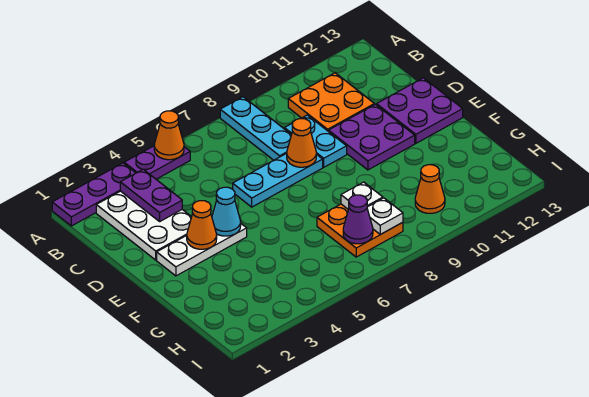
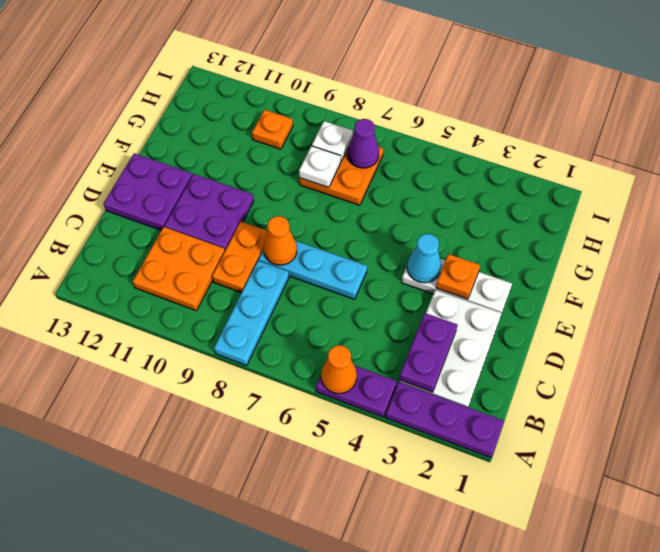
cyan plate C9:D9 level 1 -> orange plate C9:D9 level 1
orange cone E3 level 2 -> orange plate E3 level 2
orange cone H10 level 1 -> orange plate H10 level 1

